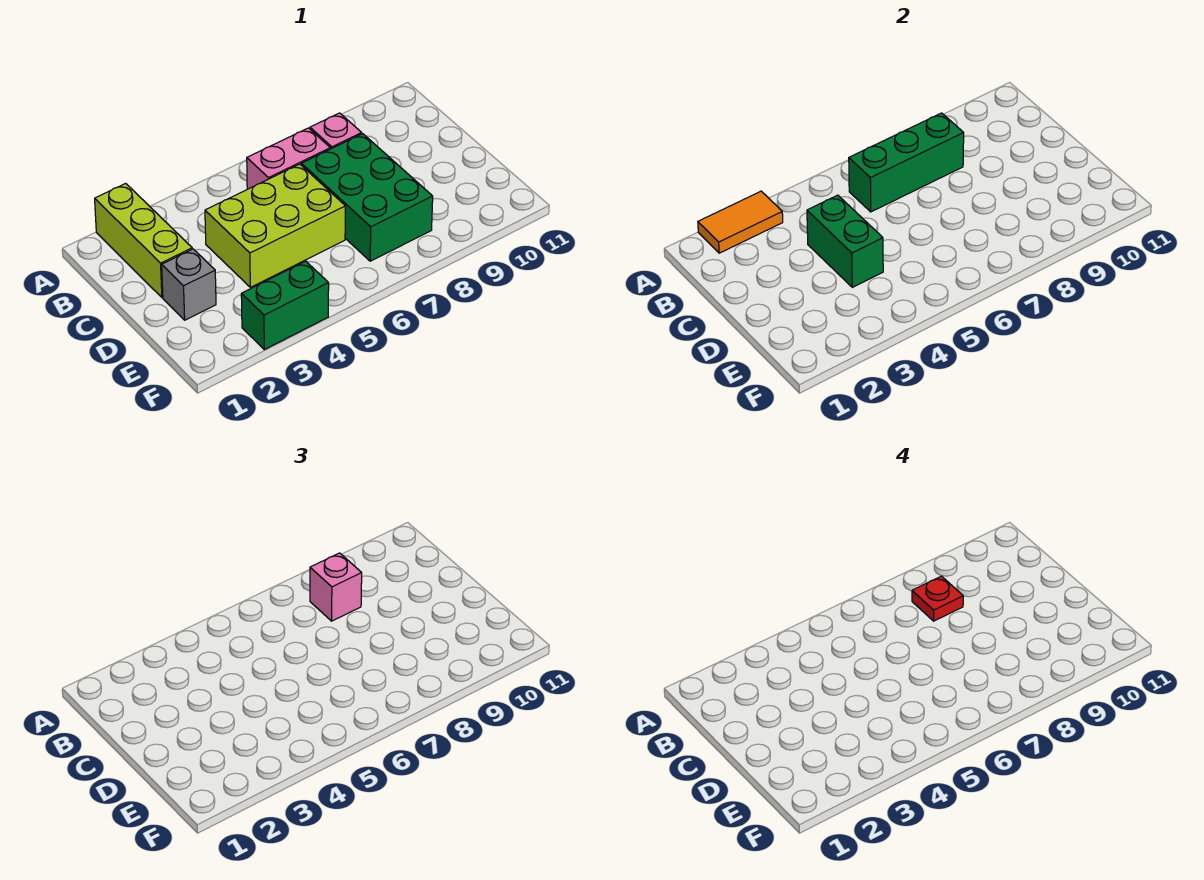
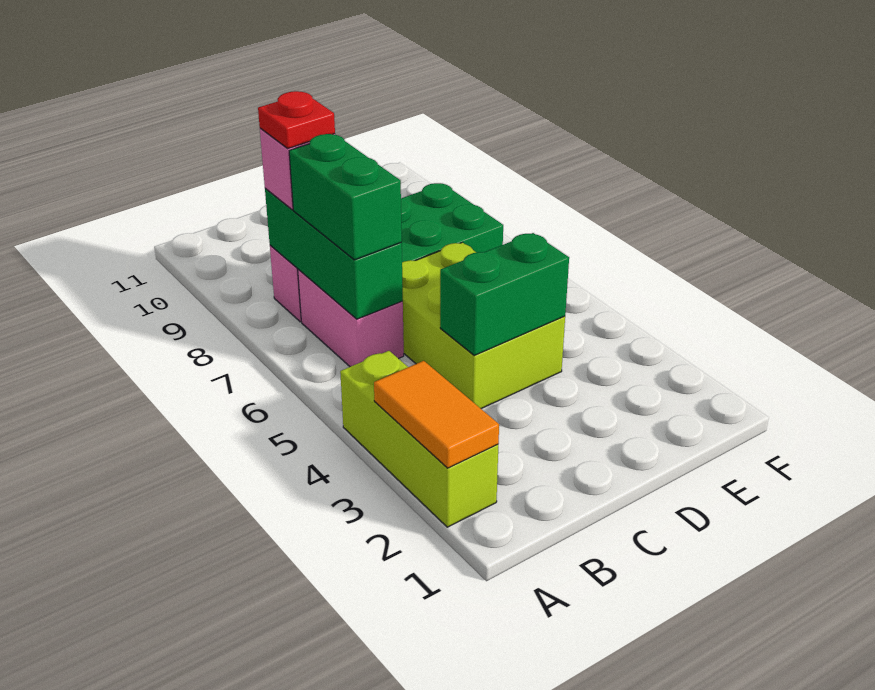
lime brick A2:C2 level 1 -> lime brick A2:A4 level 1
grey brick D2 level 1 -> none
green brick F3:F4 level 1 -> green brick B6:B7 level 3

